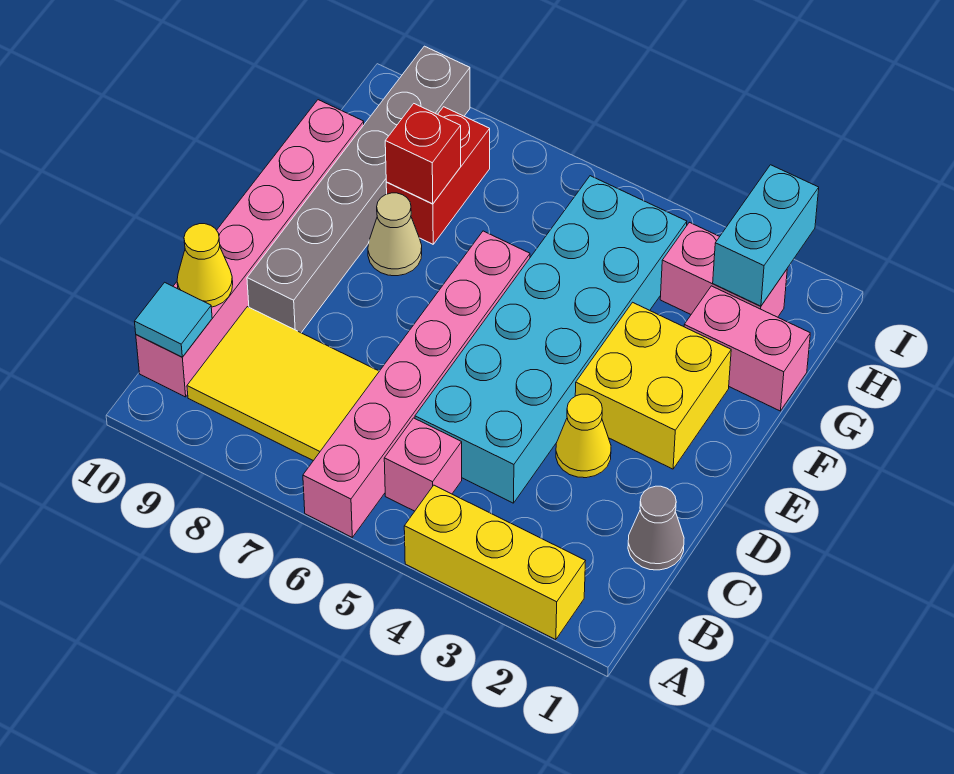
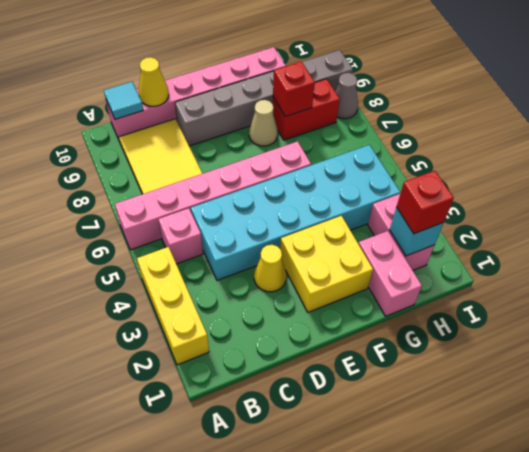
grey cone C1 level 1 -> grey cone I8 level 1
cyan brick H2:I2 level 2 -> cyan brick H2 level 2
none -> red brick H2 level 3

